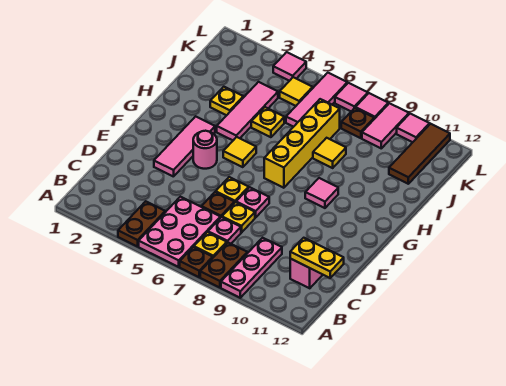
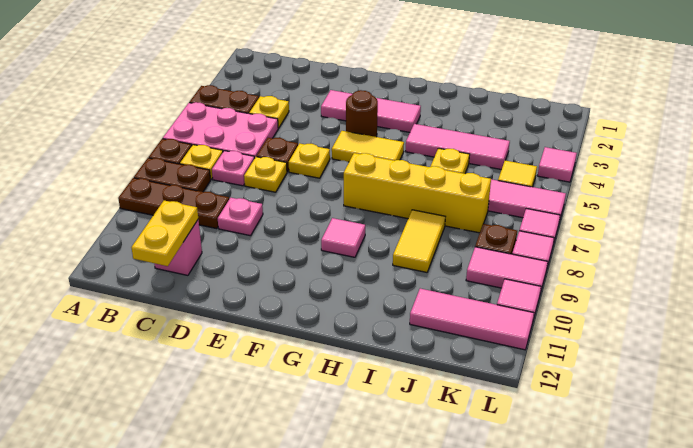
pink plate A9:C9 level 1 -> brown plate A9:C9 level 1
pink plate E7 level 1 -> pink plate D9 level 1
pink round brick F4 level 1 -> brown round brick F4 level 1
yellow tile G5 level 1 -> yellow tile F5:G5 level 1
yellow plate I3 level 1 -> yellow plate C4 level 1
yellow tile I8 level 1 -> yellow tile I8:I9 level 1
brown tile J11:L11 level 1 -> pink tile J11:L11 level 1

